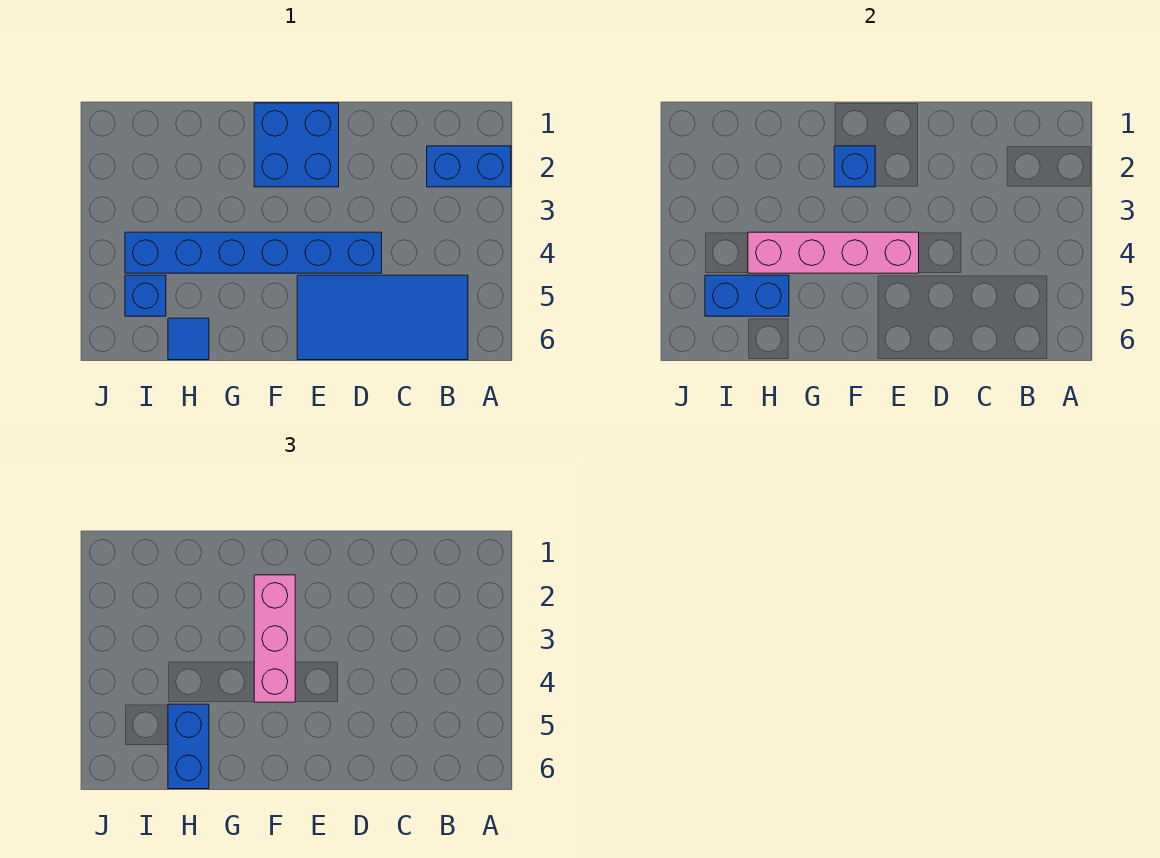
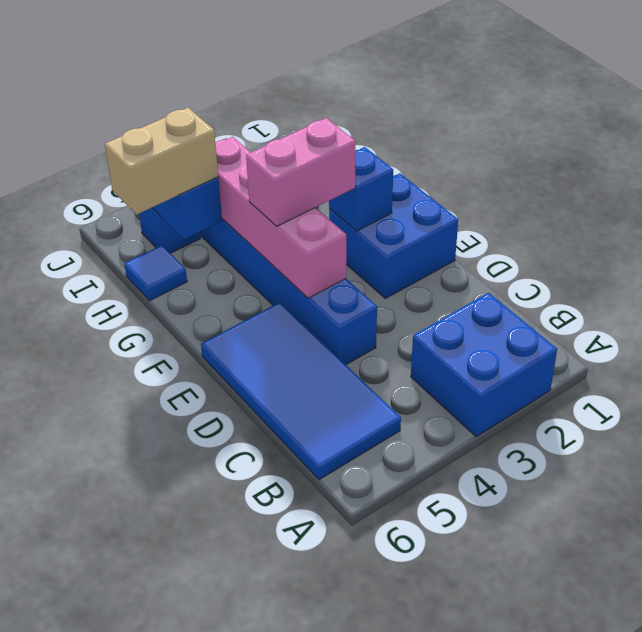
blue brick A2:B2 level 1 -> blue brick A2:B3 level 1
pink brick F2:F4 level 3 -> pink brick F3:F4 level 3
blue brick H5:H6 level 3 -> tan brick H5:H6 level 3

